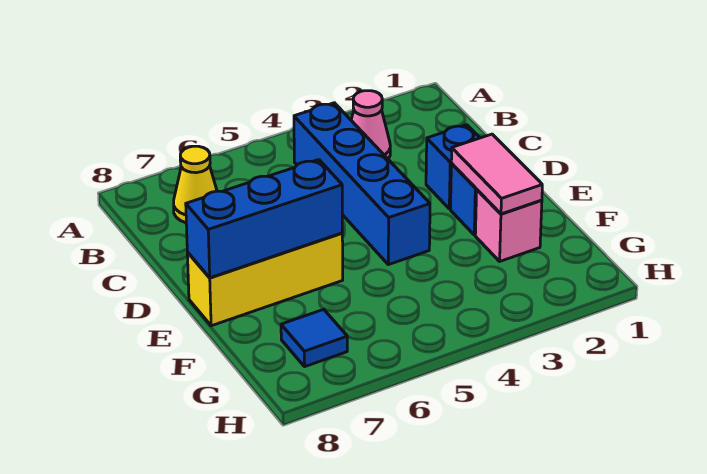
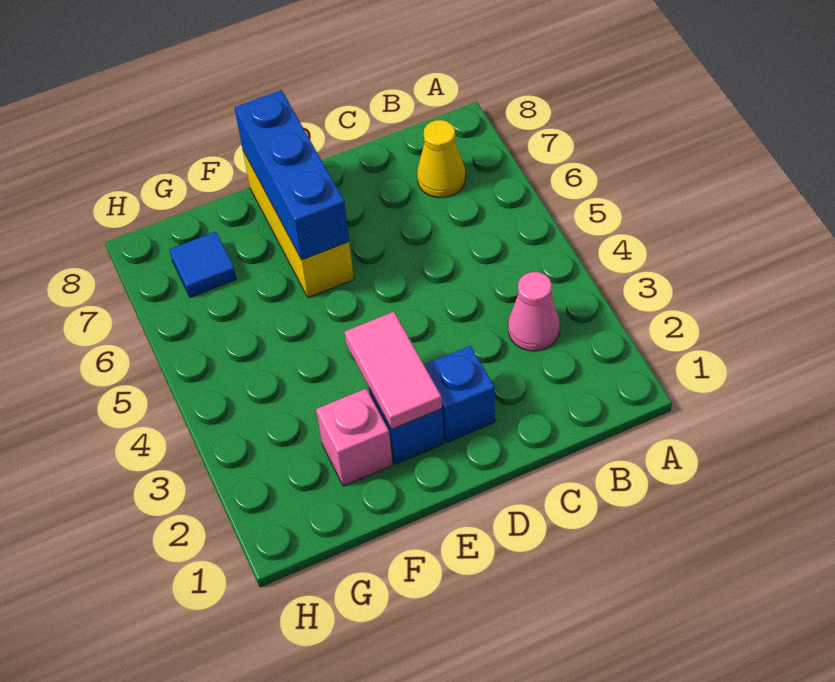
blue brick B4:E4 level 1 -> none
pink tile E2:F2 level 2 -> pink tile E2:E3 level 2

